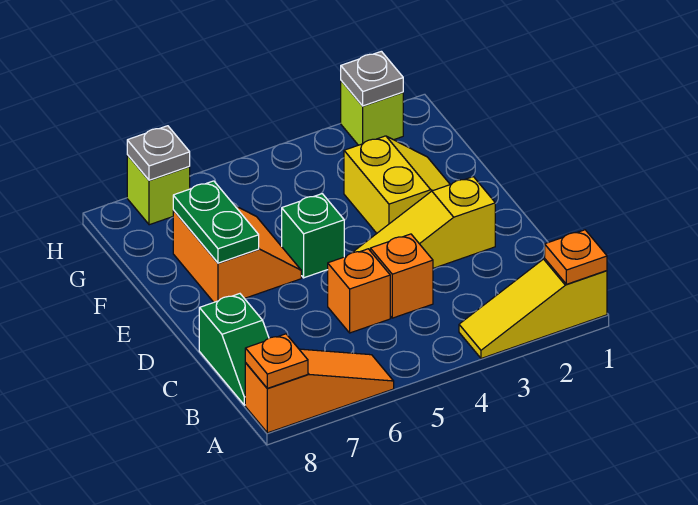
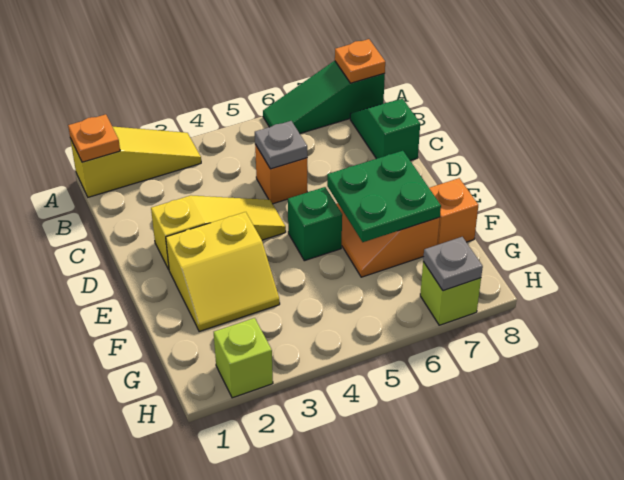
orange slope A6:A8 level 1 top 8 -> green slope A6:A8 level 1 top 8
orange brick C4 level 1 -> orange brick F8 level 1
yellow slope E2:F3 level 1 top 3 -> yellow slope E2:F3 level 1 top E
green plate E7:F7 level 2 -> green plate E6:F7 level 2
grey plate H2 level 2 -> grey plate C5 level 2

